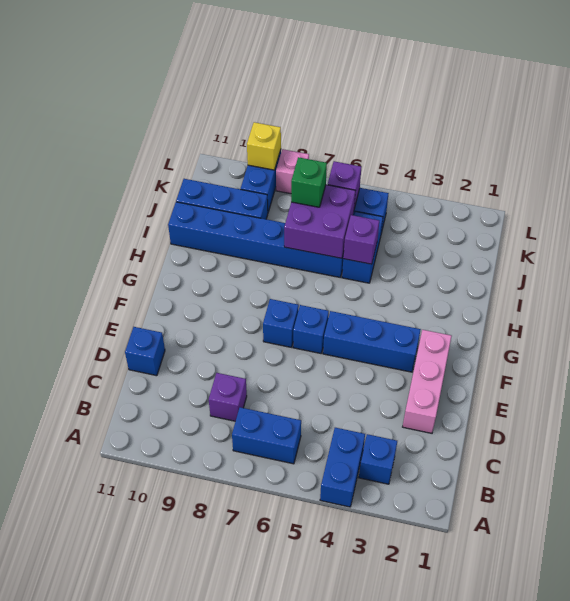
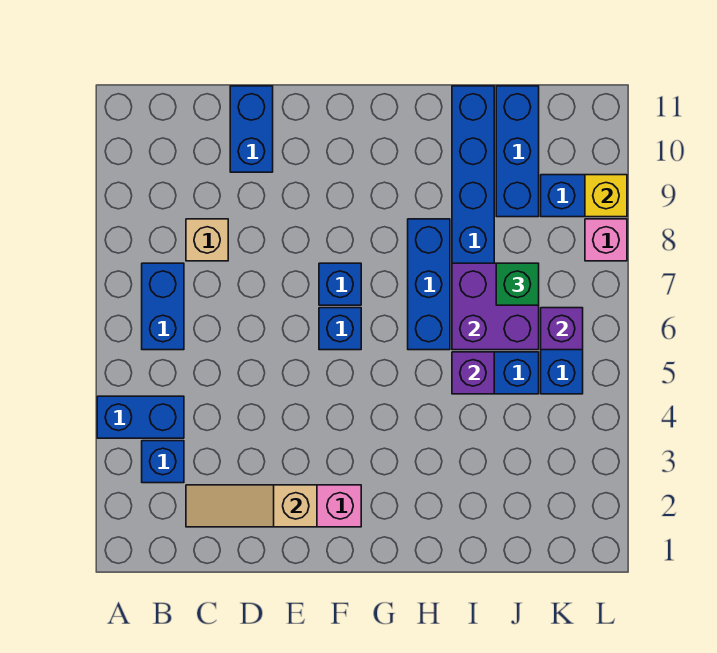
none -> tan slope C2:E2 level 2 top E
purple brick C8 level 1 -> tan brick C8 level 1
blue brick D11 level 1 -> blue brick D10:D11 level 1
blue brick F3:F5 level 1 -> blue brick H6:H8 level 1

